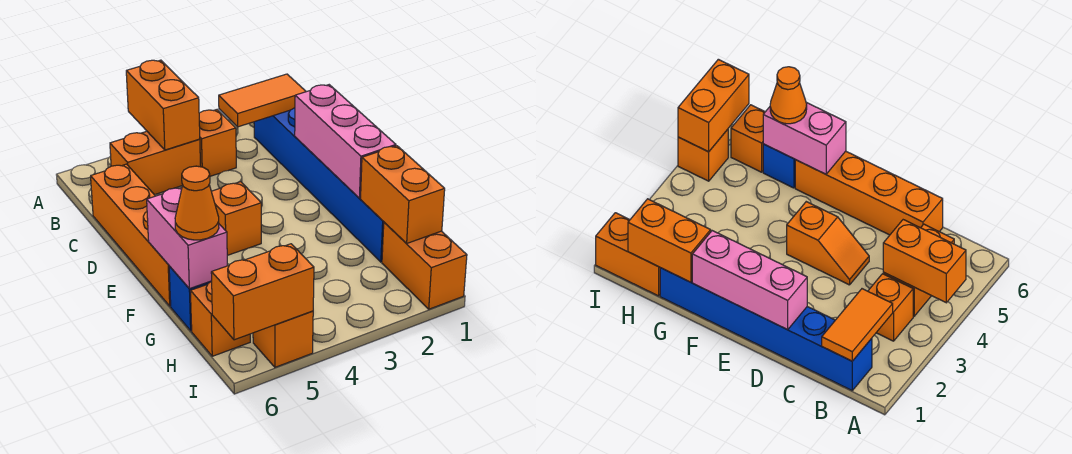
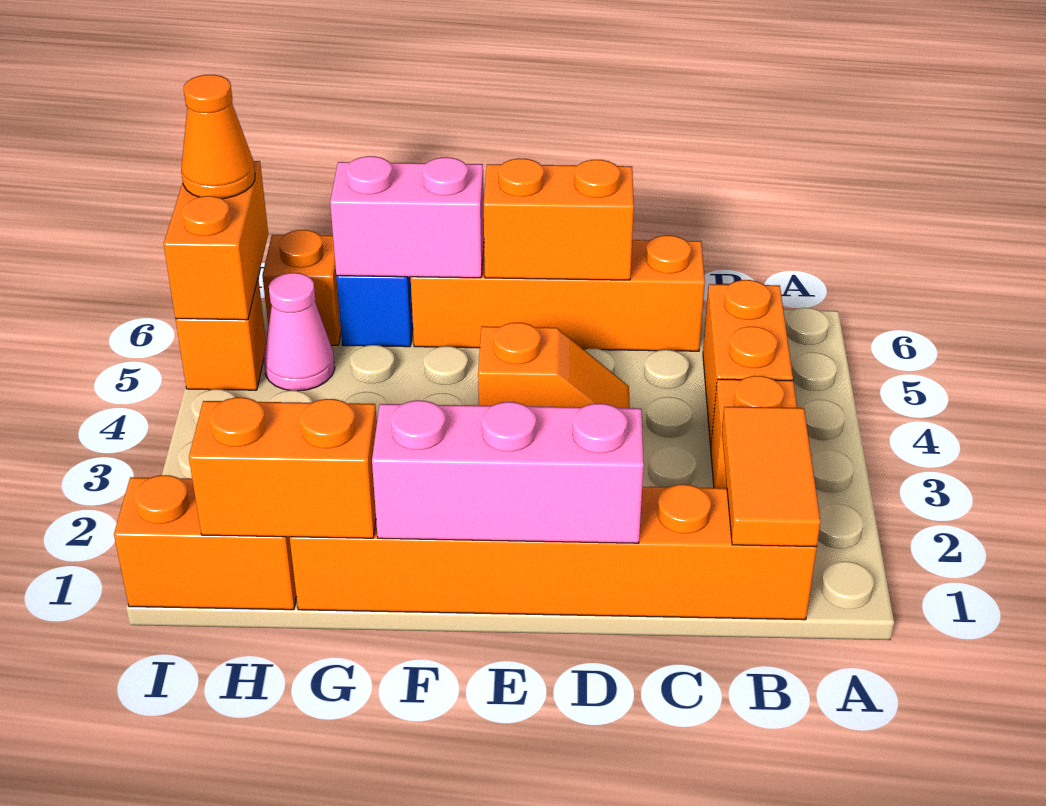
orange brick A4:B4 level 2 -> orange brick D6:E6 level 2
blue brick B1:G1 level 1 -> orange brick B1:G1 level 1
orange cone G6 level 3 -> orange cone I6 level 3
none -> pink cone H5 level 1

